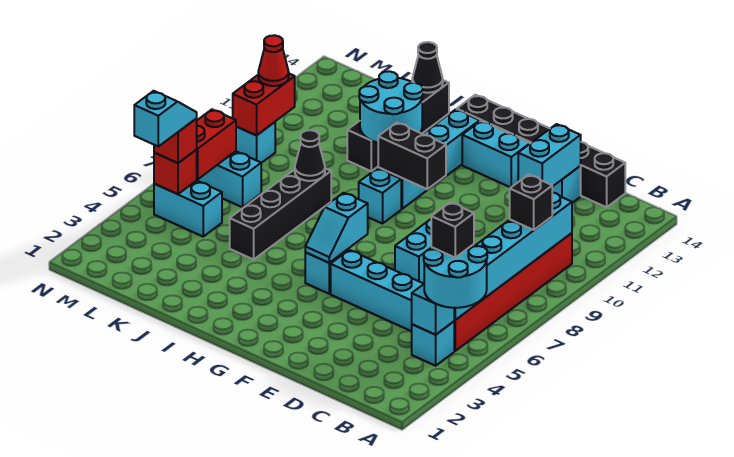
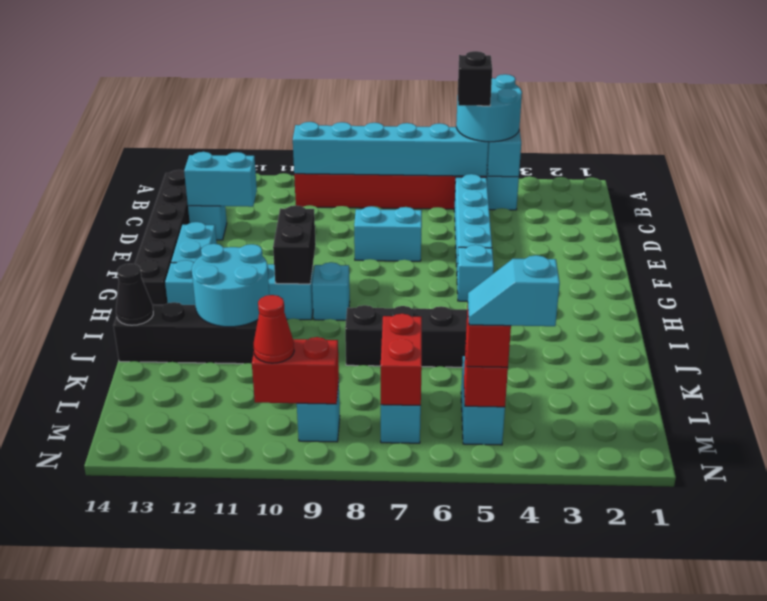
black brick B9 level 3 -> none
cyan slope G5:G6 level 2 top 6 -> none
black cone J8 level 2 -> none
red brick M6:M7 level 2 -> red brick L7:M7 level 2

